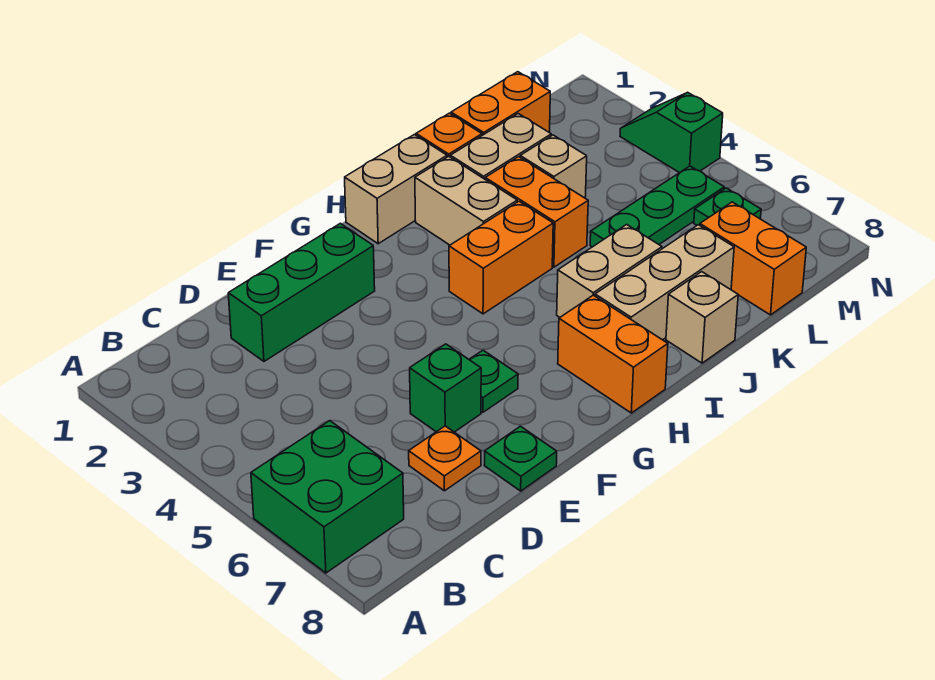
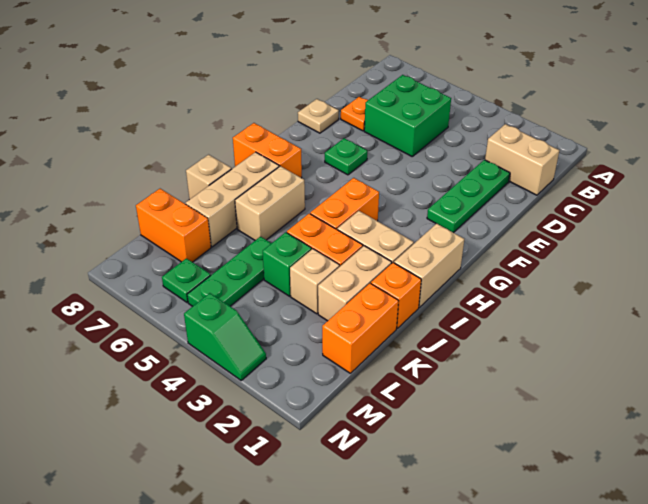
green brick A6:B7 level 1 -> green brick C5:D6 level 1
none -> tan brick C1:C2 level 1
green brick D2:F2 level 1 -> green plate D2:F2 level 1
green brick E6 level 1 -> green brick K4 level 1
green plate E8 level 1 -> tan plate E8 level 1

